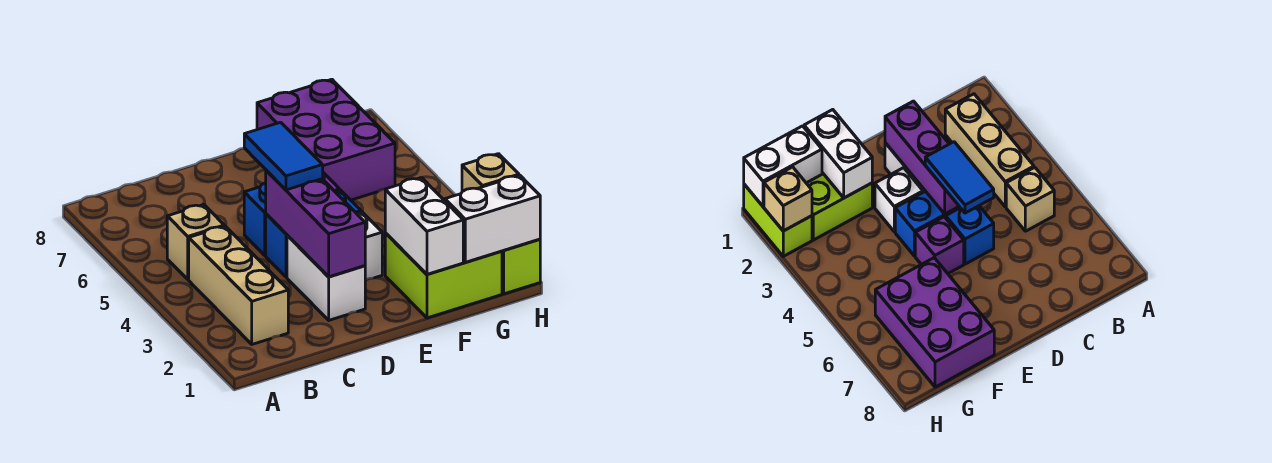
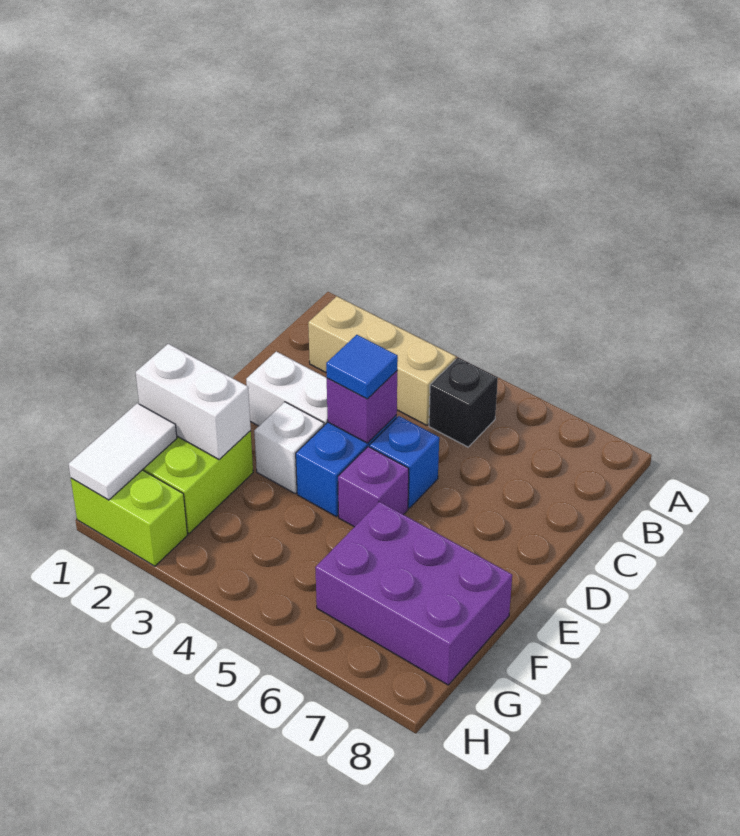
tan brick B5 level 1 -> black brick B5 level 1
purple brick D2:D4 level 2 -> purple brick D4 level 2
blue tile D4:D5 level 3 -> blue tile D4 level 3
white brick G1:H1 level 2 -> white tile G1:H1 level 2
tan brick H2 level 2 -> none

